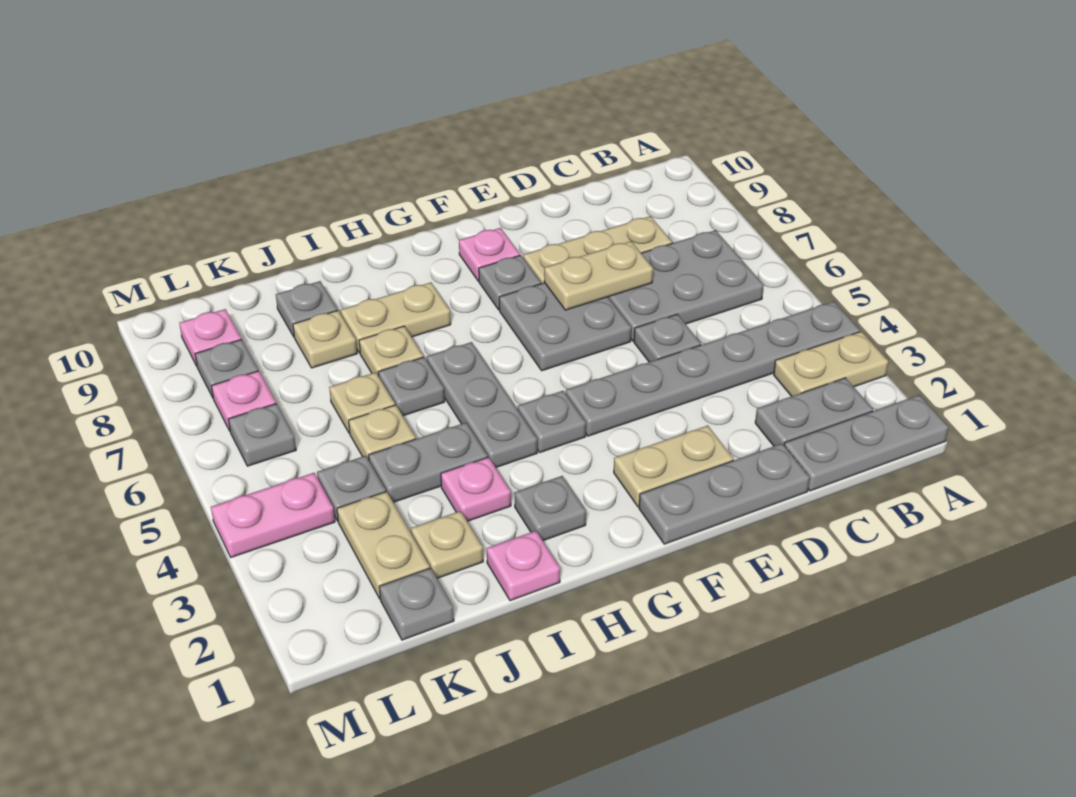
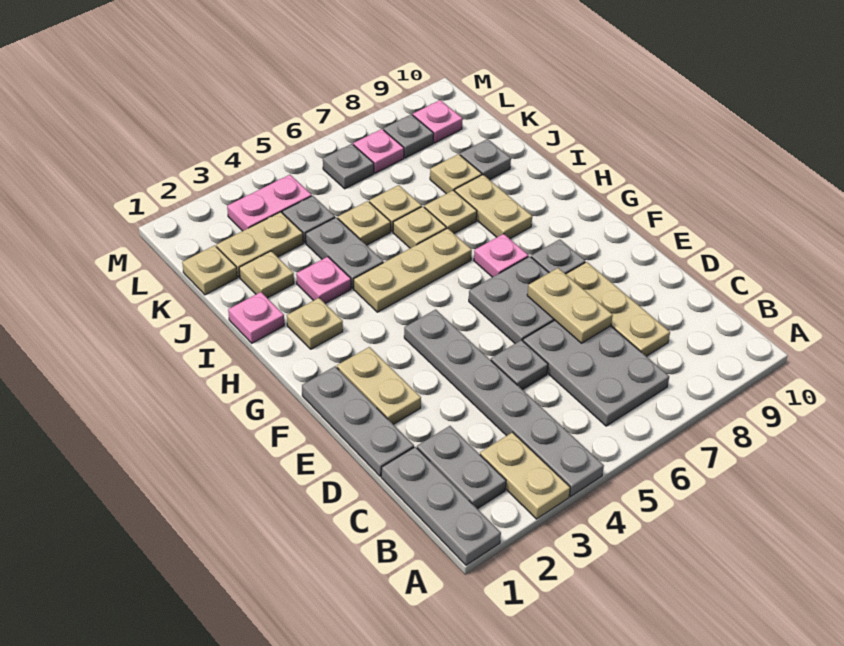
pink plate F9 level 1 -> pink plate G7 level 1
grey plate G4 level 1 -> none
grey plate H2 level 1 -> tan plate H2 level 1
grey plate H4:H6 level 1 -> tan plate H4:H6 level 1
grey plate I6 level 1 -> tan plate I6 level 1
grey plate K1 level 1 -> tan plate K1 level 1
pink plate L4:M4 level 1 -> pink plate L3:L4 level 1

